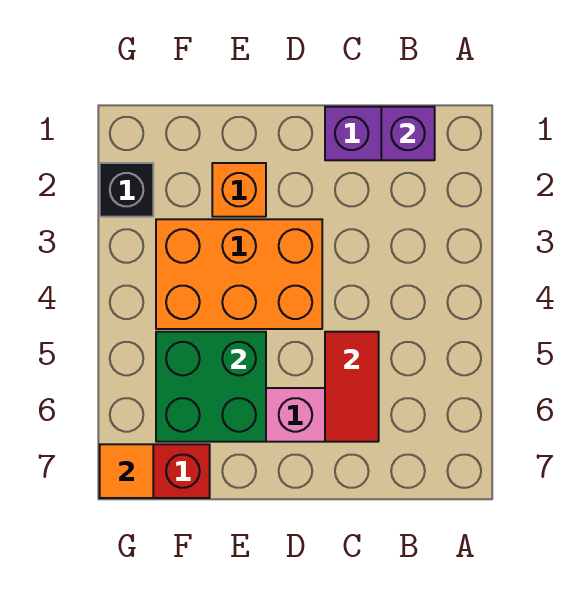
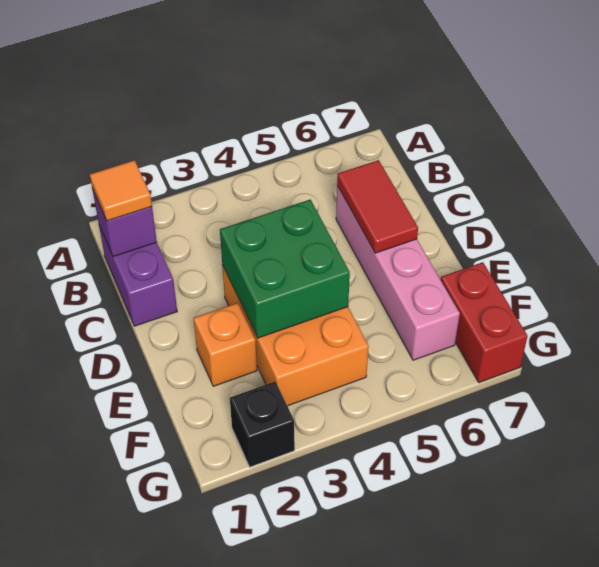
red tile C5:C6 level 2 -> red tile C6:D6 level 2
green brick E5:F6 level 2 -> green brick D3:E4 level 2
orange tile G7 level 2 -> orange tile B1 level 3

